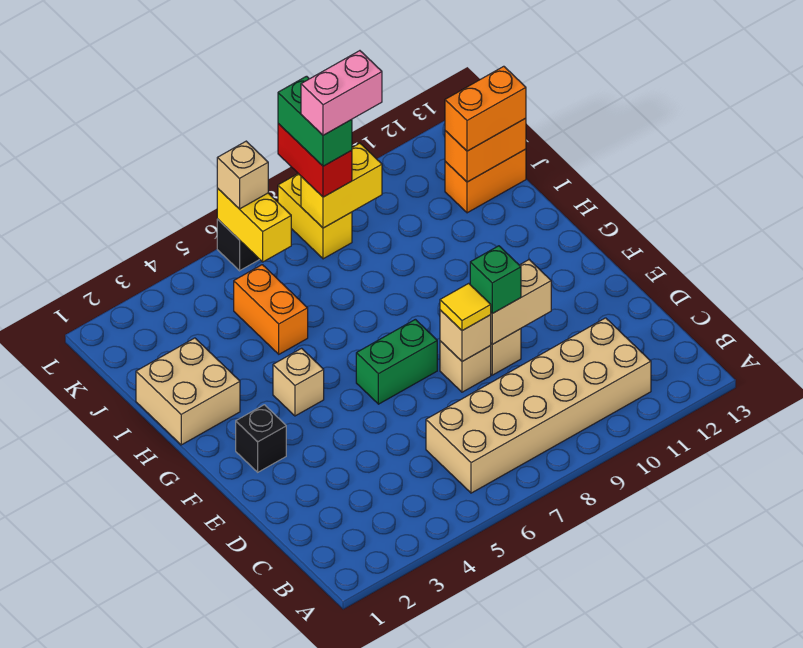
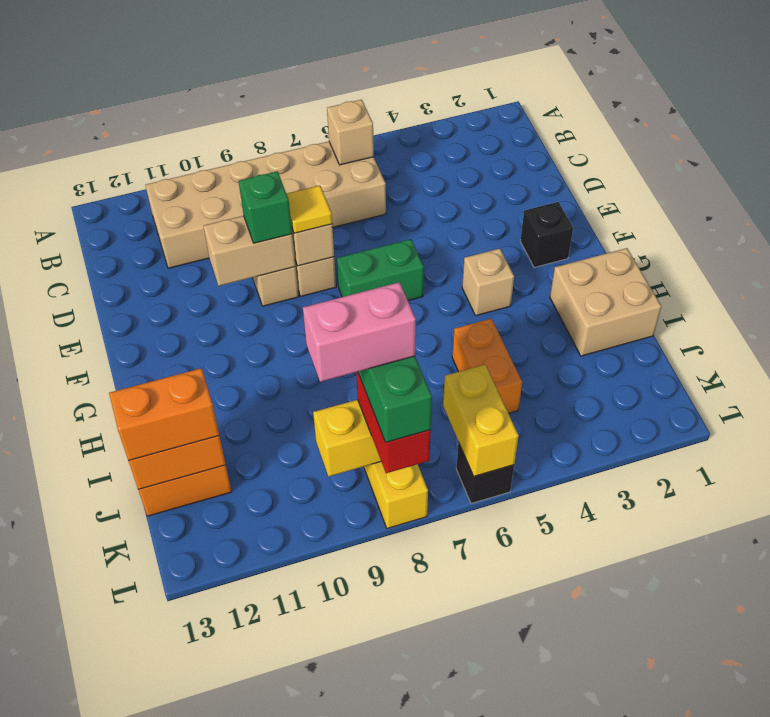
tan brick L6 level 3 -> tan brick B6 level 2

